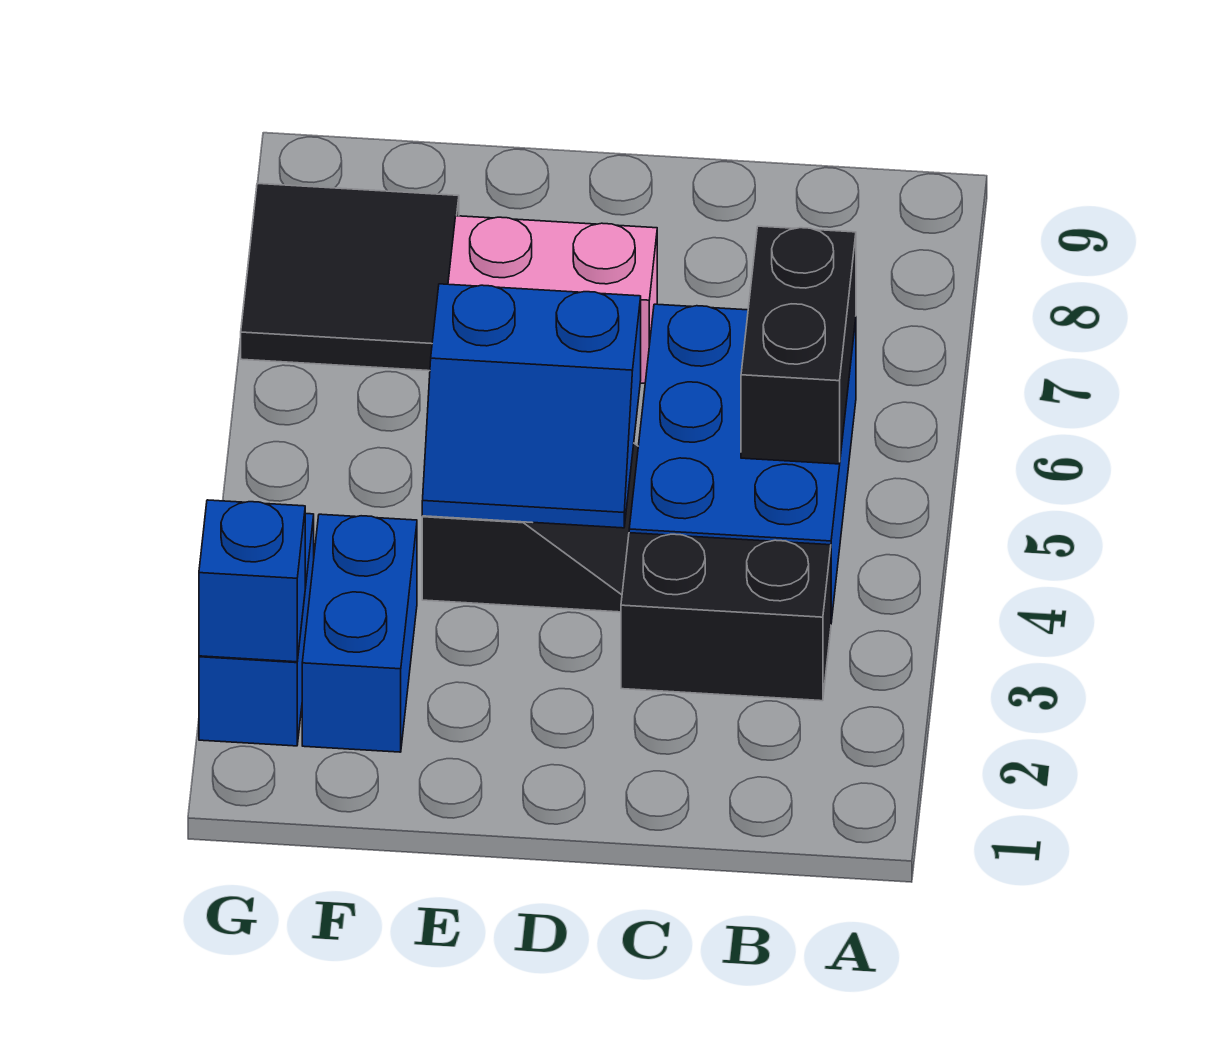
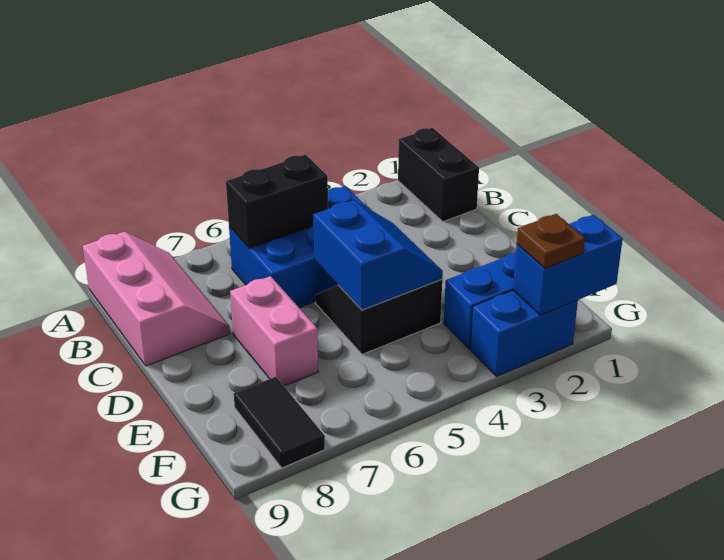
none -> pink slope A8:C9 level 1 top 9
black brick B3:C3 level 1 -> black brick A1:B1 level 1
black tile F7:G8 level 1 -> black tile F8:G8 level 1
blue brick G2 level 2 -> blue brick G1:G2 level 2
none -> brown plate G2 level 3

